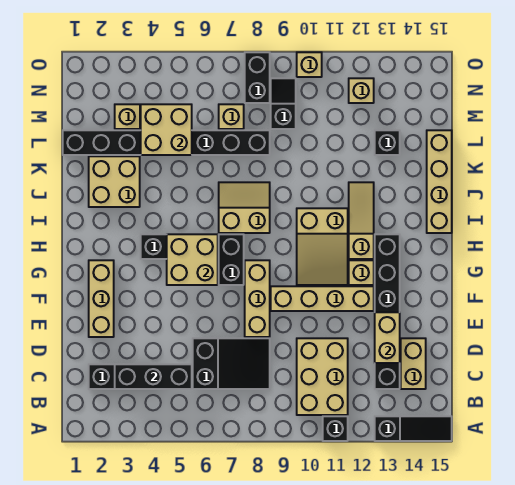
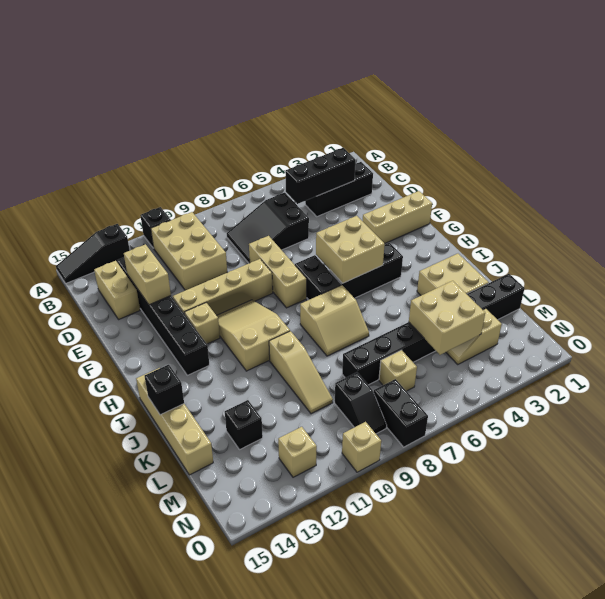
tan brick E2:G2 level 1 -> tan brick F1:F3 level 1
tan slope H12:J12 level 1 top H -> tan slope J10:L10 level 1 top J
none -> black brick J15 level 2

